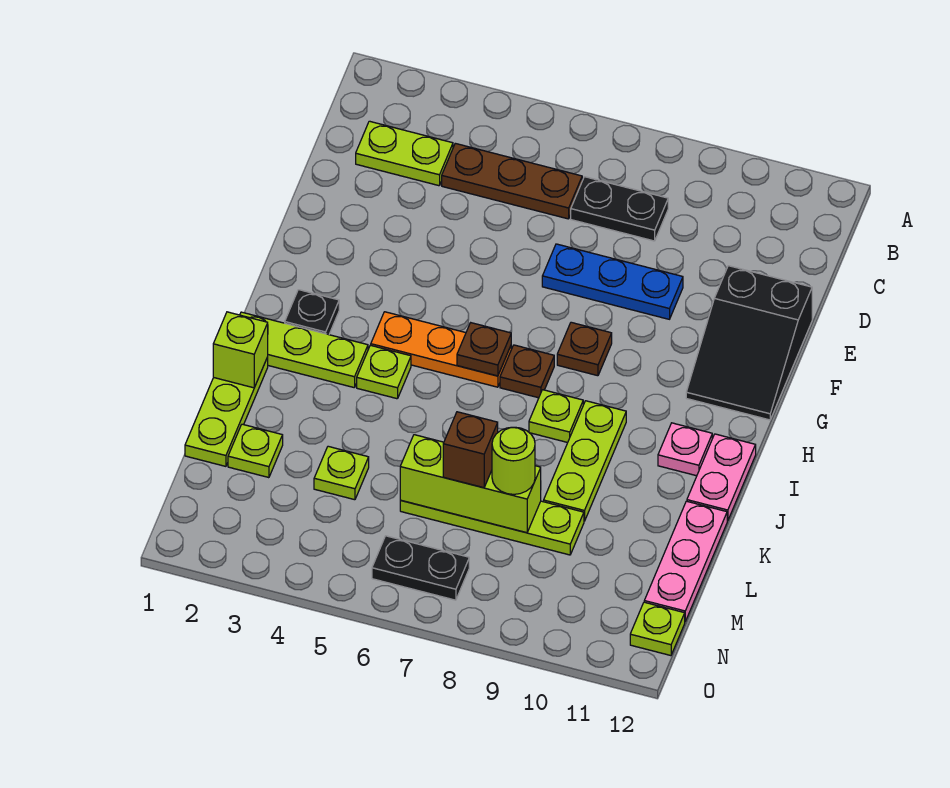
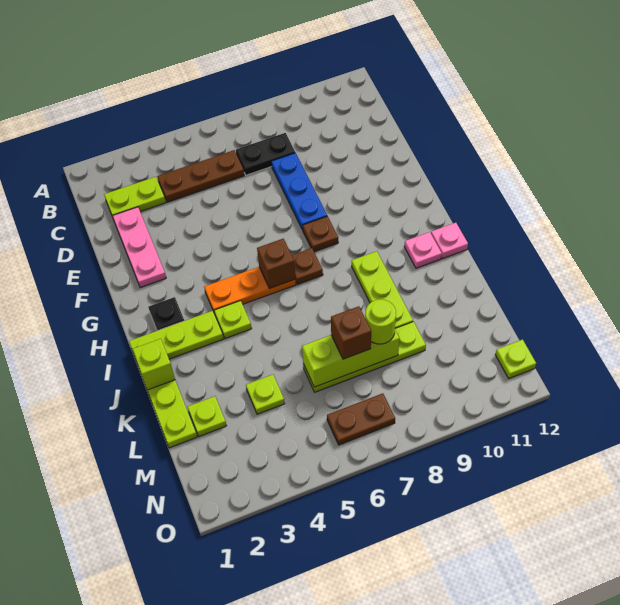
blue plate E7:E9 level 1 -> blue plate D8:F8 level 1
black slope E11:G12 level 1 top E -> none
brown plate H6 level 2 -> brown brick H6 level 2
lime plate I8 level 1 -> none
pink plate I12:J12 level 1 -> pink plate I12 level 1
pink plate K12:M12 level 1 -> pink plate D2:F2 level 1
black plate N6:N7 level 1 -> brown plate N6:N7 level 1

